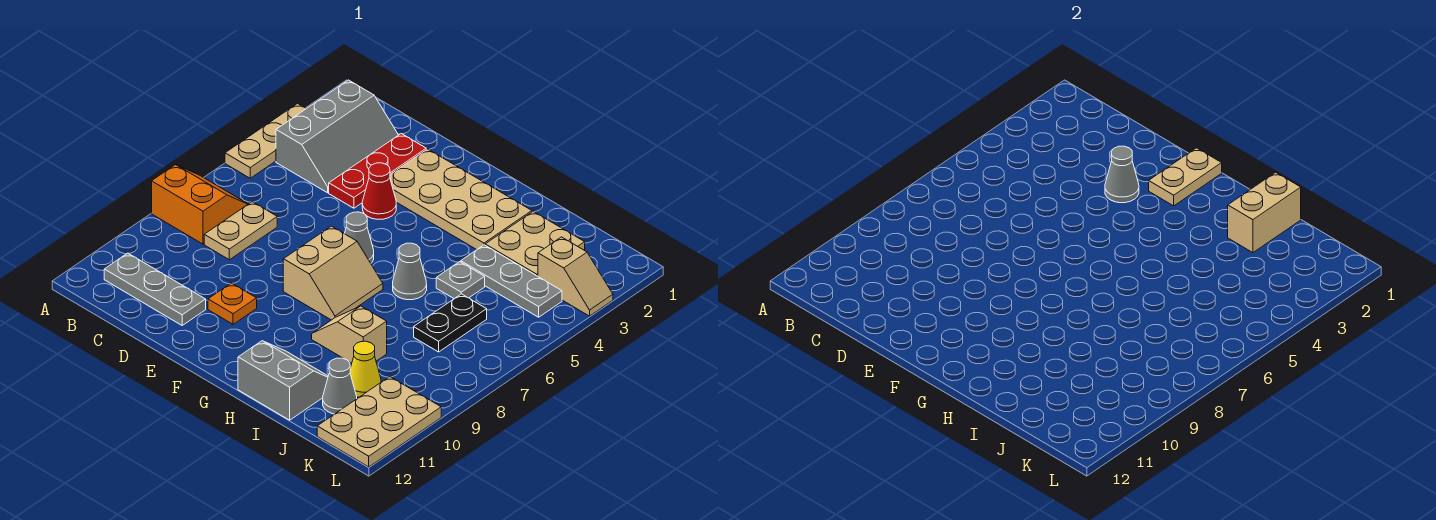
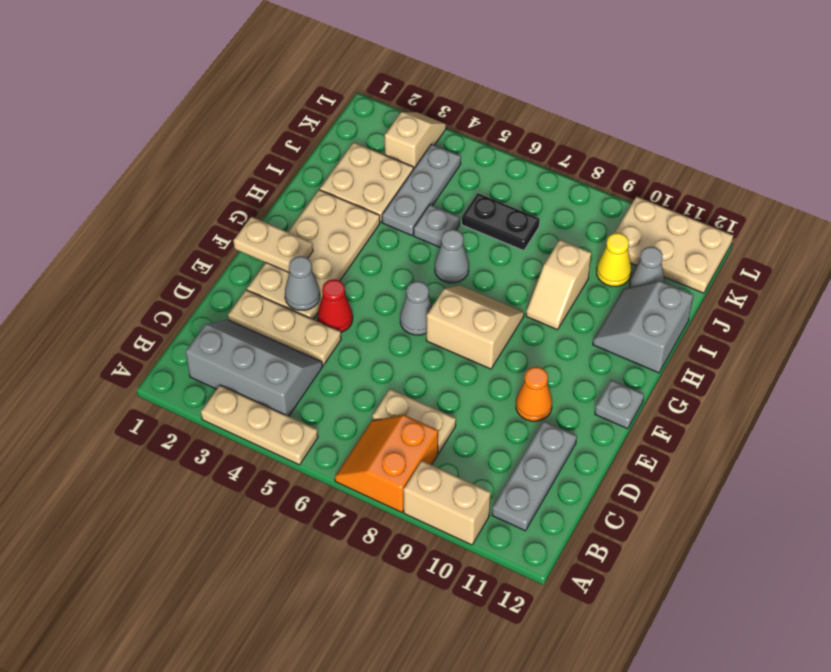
red plate D2:D4 level 1 -> tan plate D2:D4 level 1
orange plate E10 level 1 -> orange cone E10 level 1
none -> grey plate F12 level 1
tan brick I1:I2 level 2 -> tan brick A9:A10 level 1

